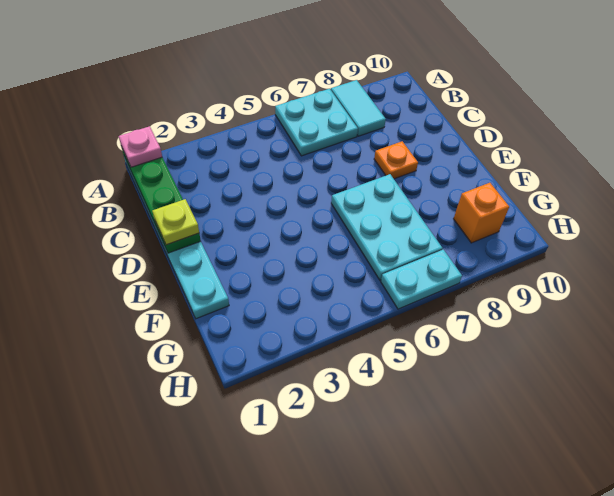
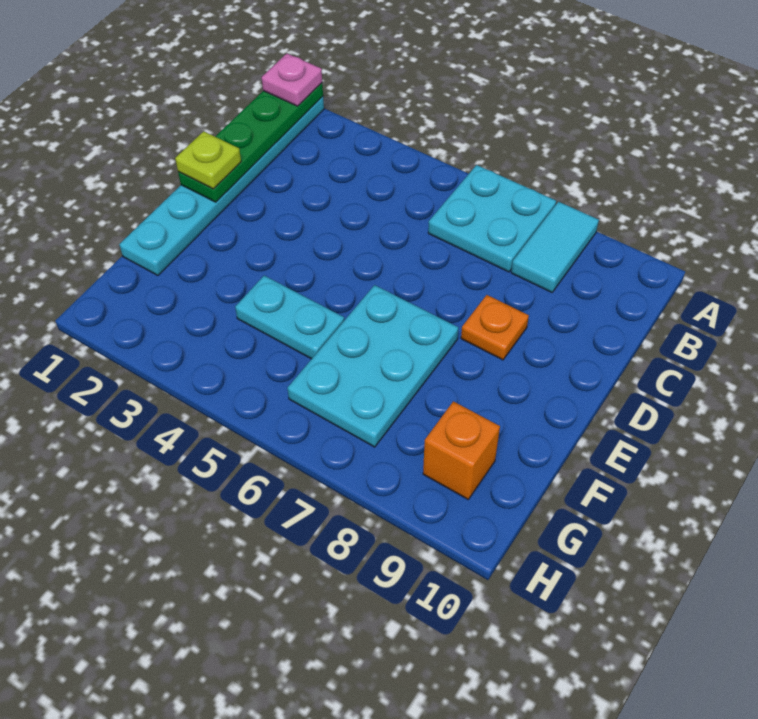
cyan plate H6:H7 level 1 -> cyan plate F4:F5 level 1

